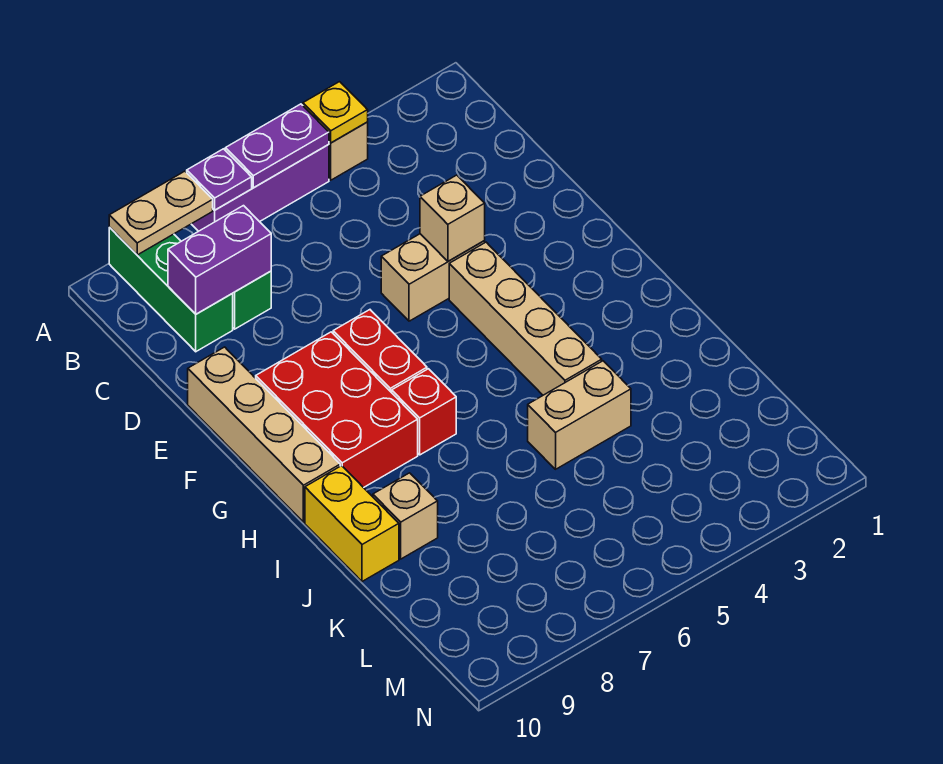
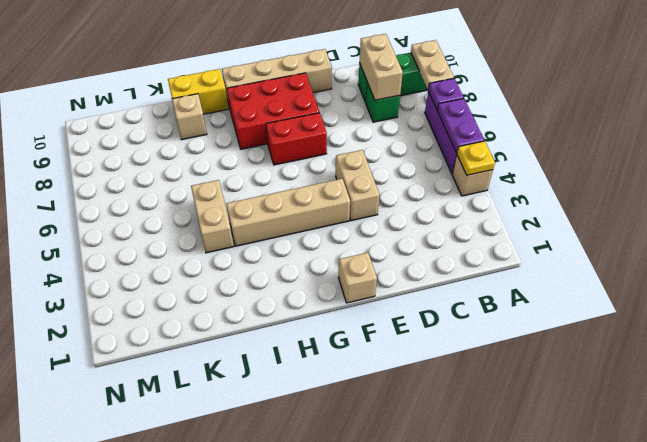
purple brick C8:C9 level 2 -> tan brick C8:C9 level 2
tan brick E4 level 2 -> tan brick F1 level 1
red brick H7 level 1 -> none

